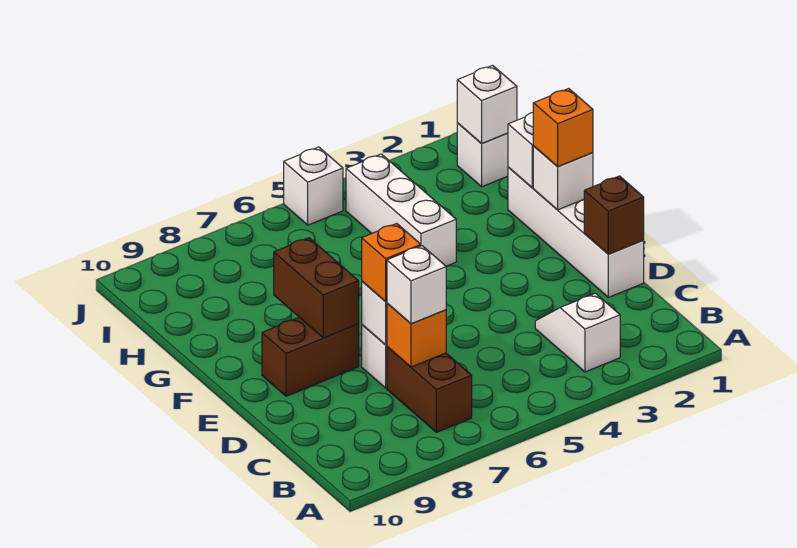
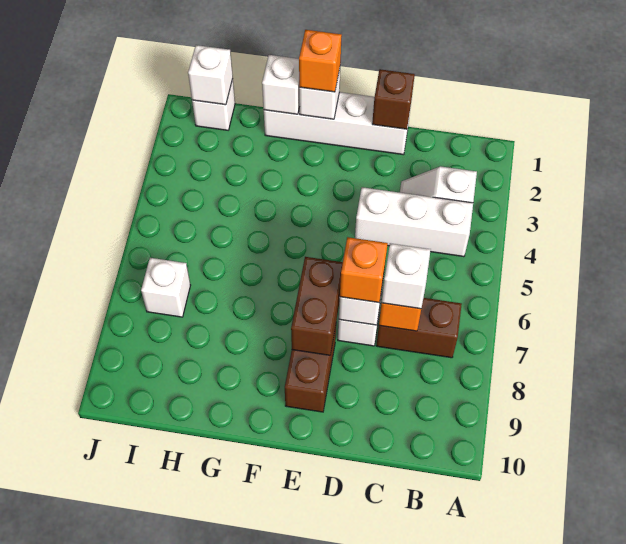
brown brick E8:F8 level 2 -> brown brick E7:E8 level 2
white brick G4:I4 level 1 -> white brick B4:D4 level 1
white brick J5 level 1 -> white brick I7 level 1

